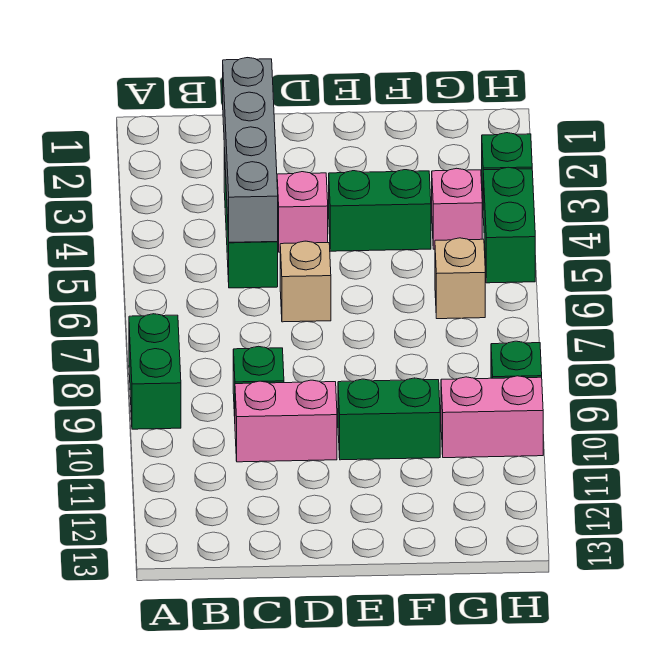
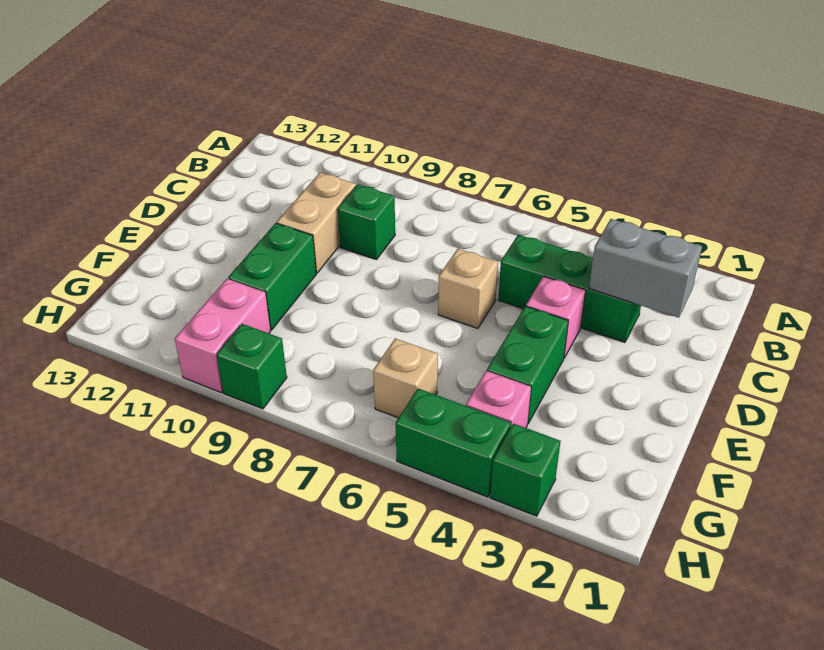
green brick A8:A9 level 1 -> none
grey brick C2:C5 level 2 -> grey brick C2:C3 level 2
pink brick C10:D10 level 1 -> tan brick C10:D10 level 1

